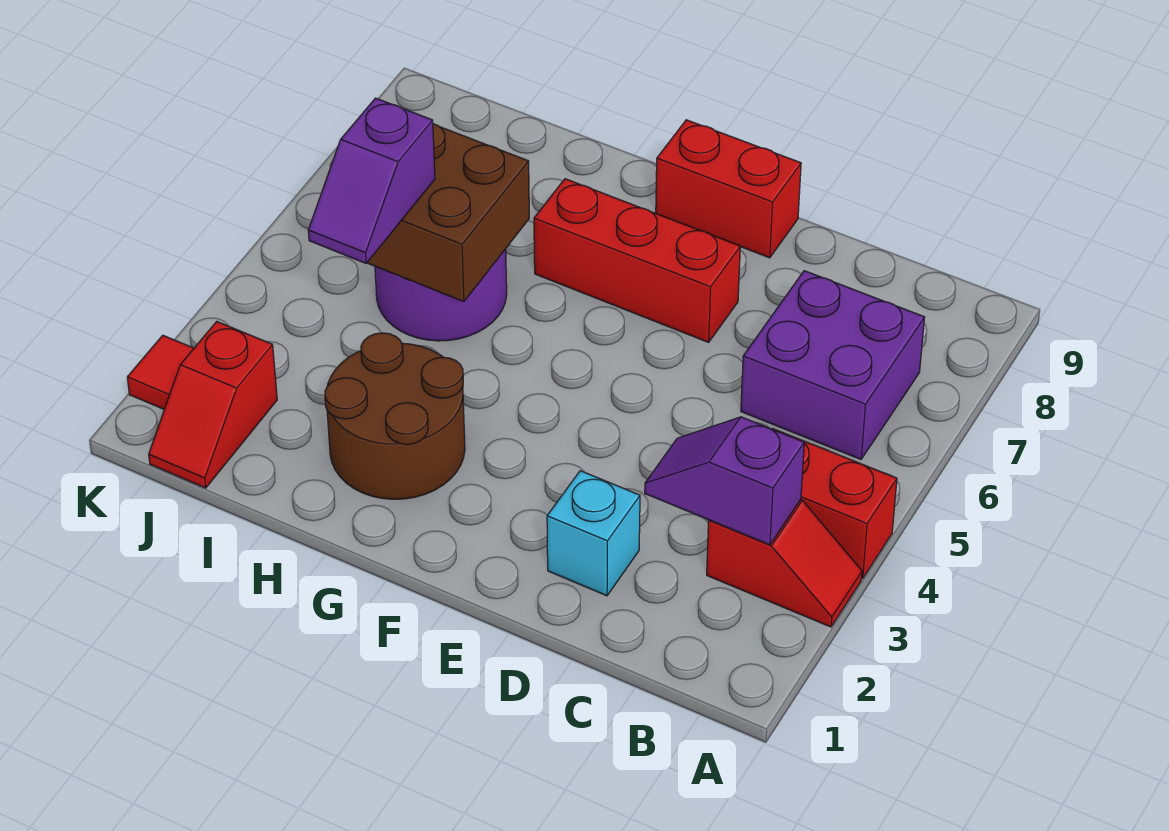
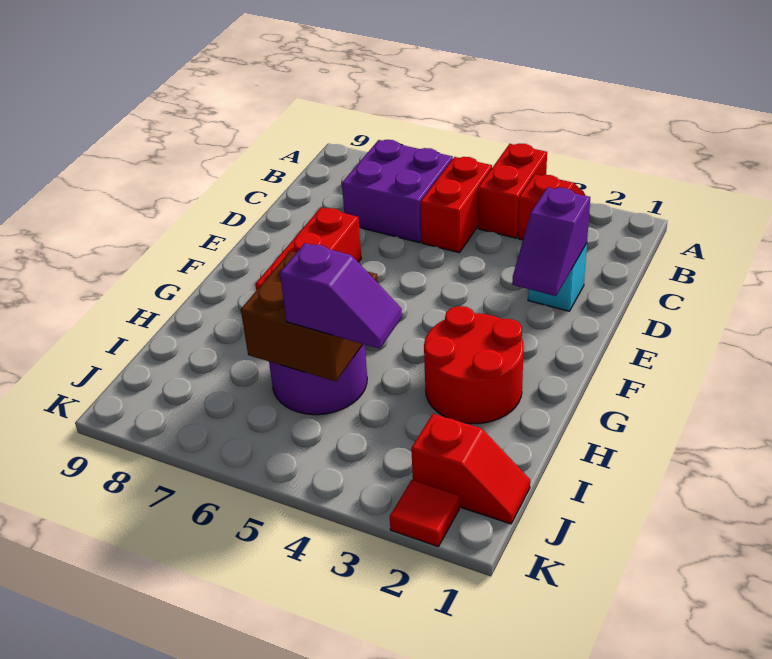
purple slope B3:C3 level 2 top B -> purple slope D2:E2 level 2 top D
red brick E9:F9 level 1 -> red brick B5:C5 level 1
brown round brick G2:H3 level 1 -> red round brick G2:H3 level 1

